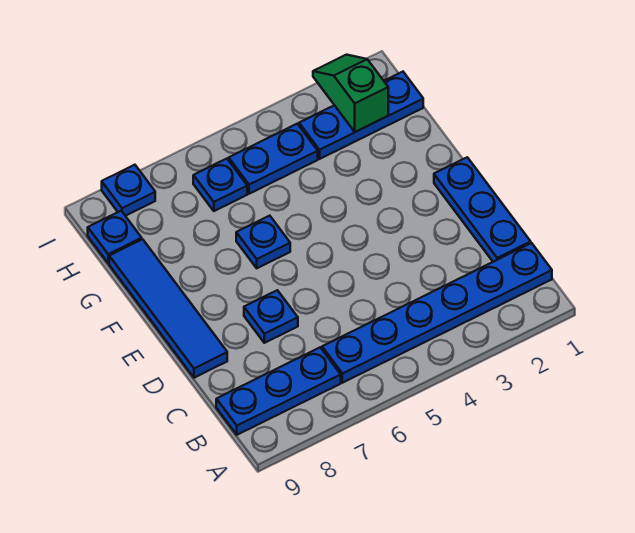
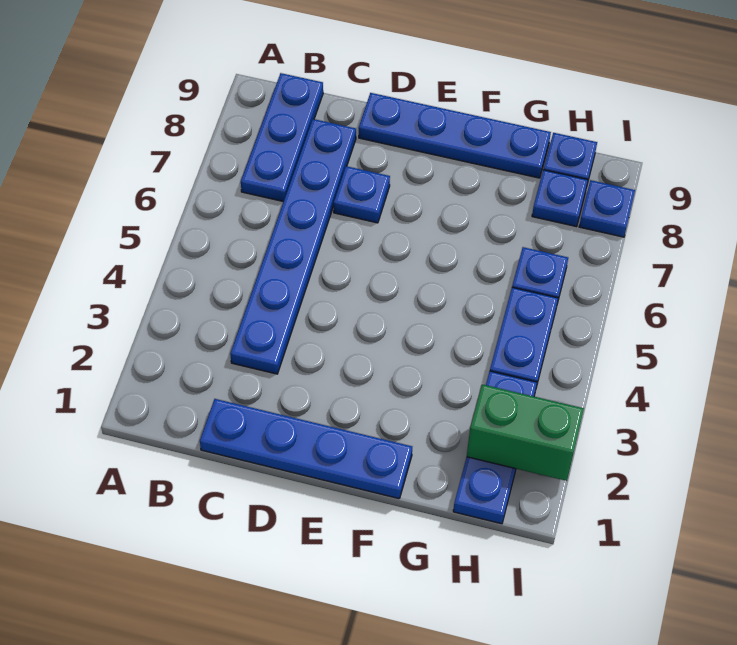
blue plate B1:B6 level 1 -> blue plate C3:C8 level 1
blue plate C1:E1 level 1 -> blue plate C1:F1 level 1
blue tile D9:G9 level 1 -> blue plate D9:G9 level 1
blue plate F6 level 1 -> blue plate H8 level 1
green slope H2:I2 level 2 top H -> green brick H2:I2 level 2

